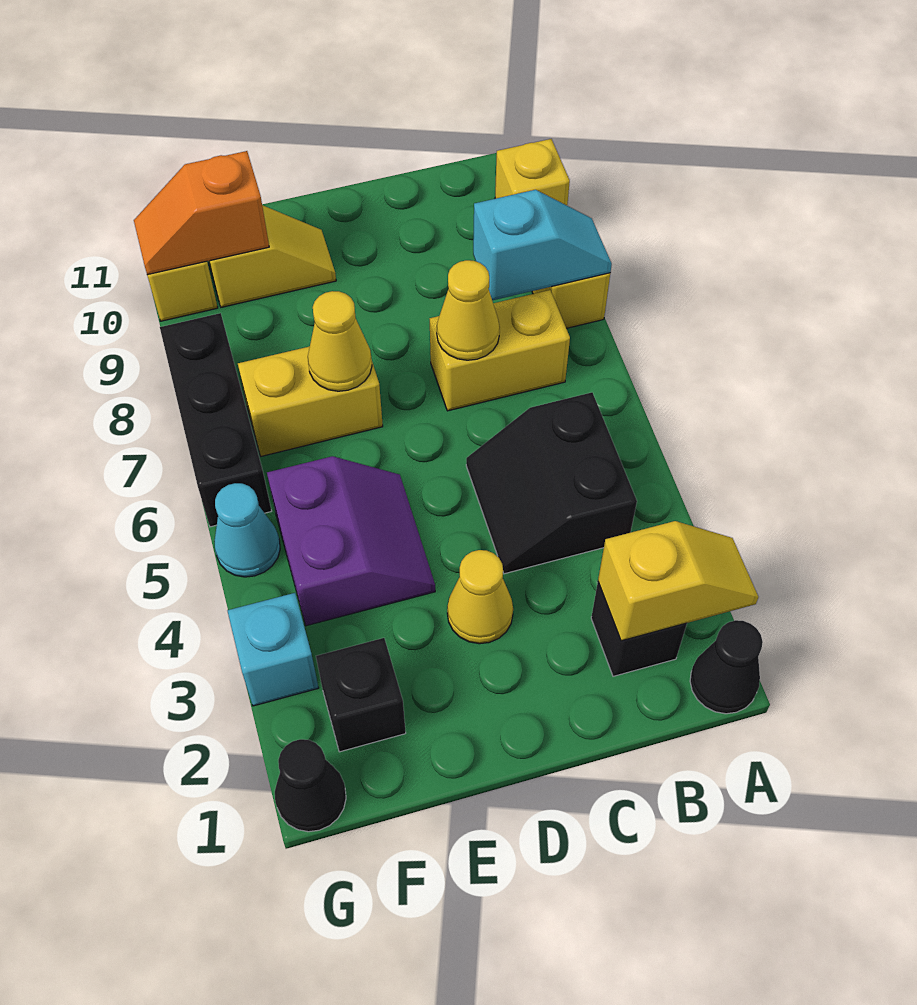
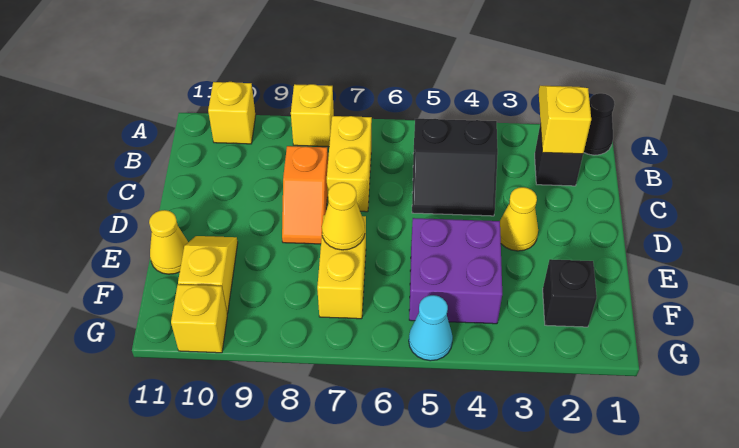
cyan slope A8:B8 level 2 top B -> none
yellow cone C7 level 2 -> yellow cone E11 level 1
purple slope E4:F5 level 1 top F -> purple brick E4:F5 level 1
orange slope F10:G10 level 2 top F -> orange slope C8:D8 level 1 top C
black cone G1 level 1 -> none
cyan brick G3 level 1 -> none
black brick G6:G8 level 1 -> none

